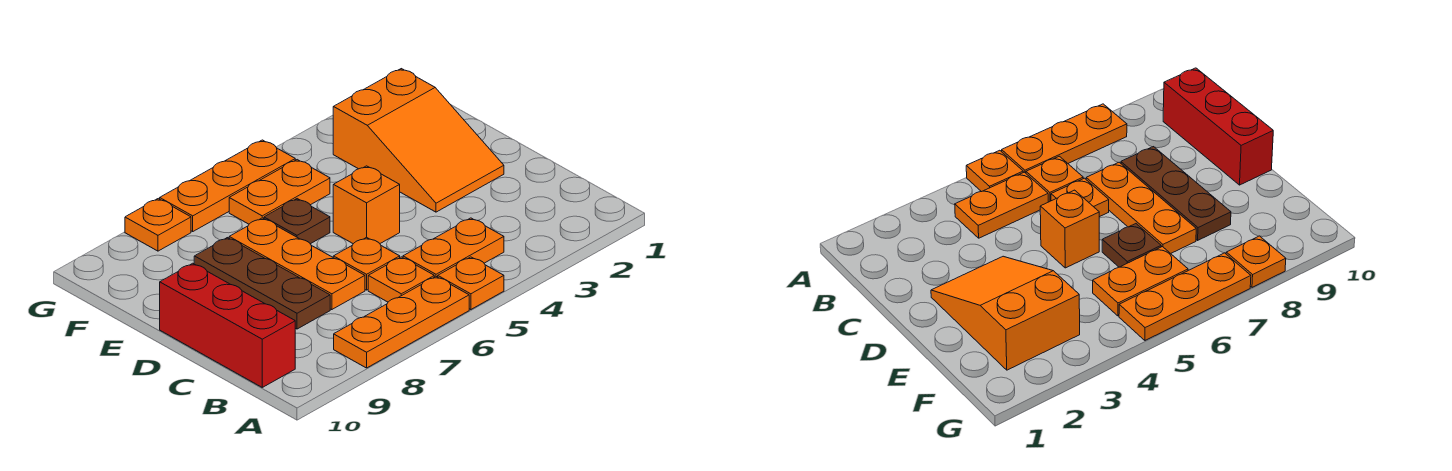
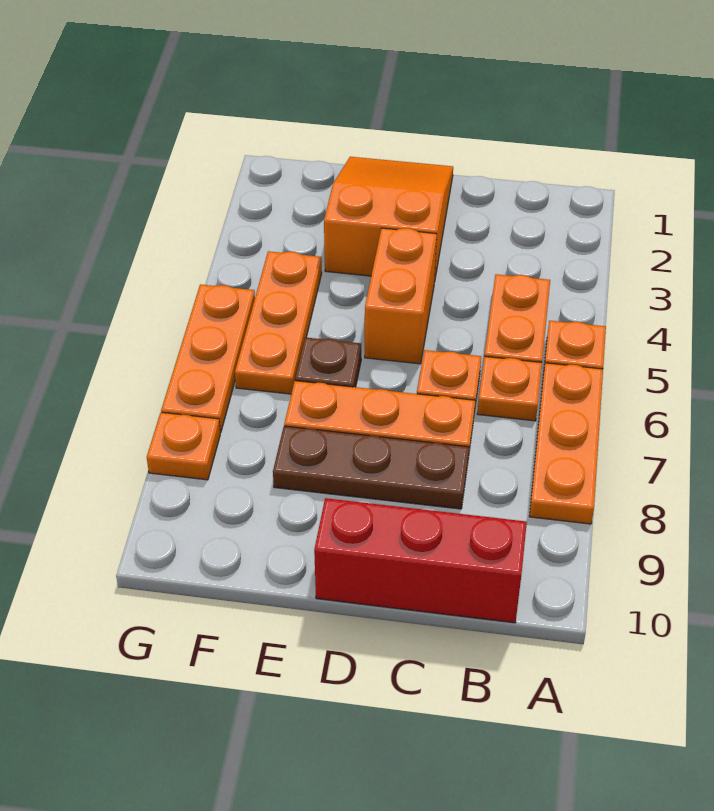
orange slope D2:F3 level 1 top F -> orange slope D1:E3 level 1 top 3
orange brick D5 level 1 -> orange brick D4:D5 level 1
orange plate F5:F6 level 1 -> orange plate F4:F6 level 1

